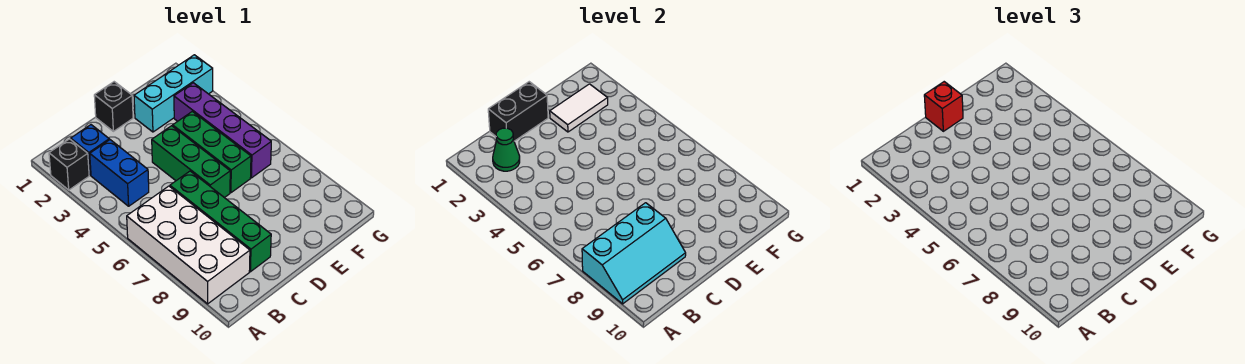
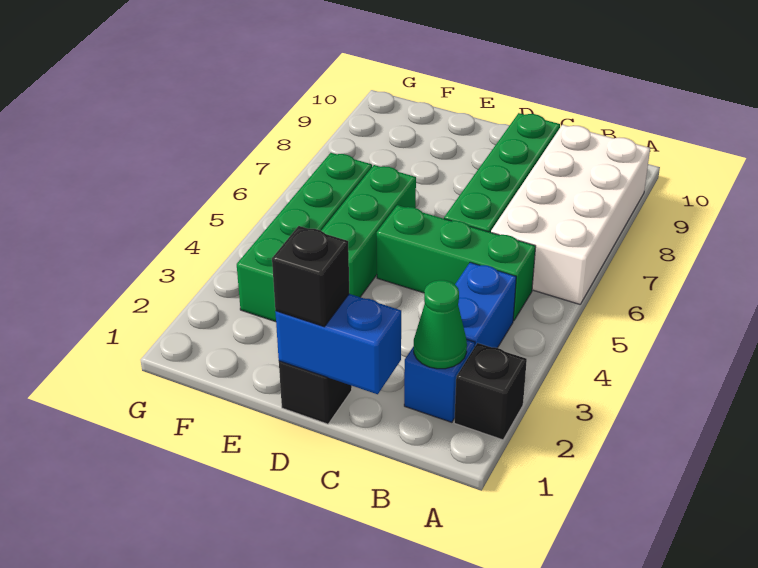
cyan slope A8:C9 level 2 top 8 -> none
black brick C1:D1 level 2 -> blue brick C1:D1 level 2
red brick D1 level 3 -> black brick D1 level 3
green brick D4:D6 level 1 -> green brick B5:D5 level 1
cyan brick E2:G2 level 1 -> none
white tile E2:F2 level 2 -> none
purple brick F3:F6 level 1 -> green brick F3:F6 level 1

